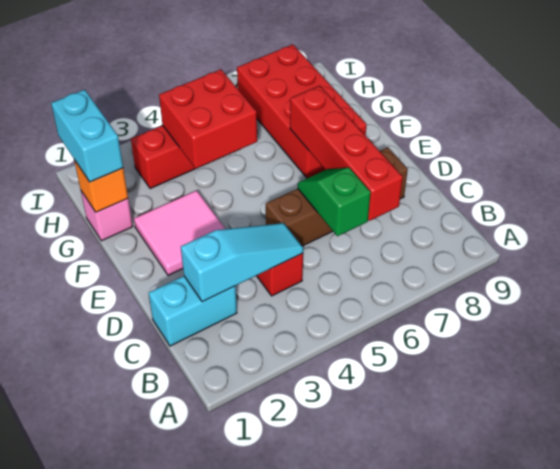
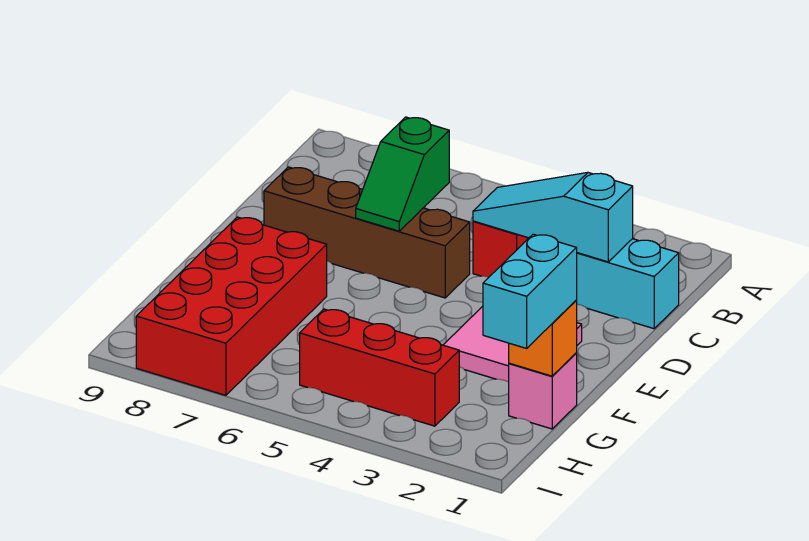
red brick C7:F7 level 2 -> none
red brick G4:H5 level 2 -> none

